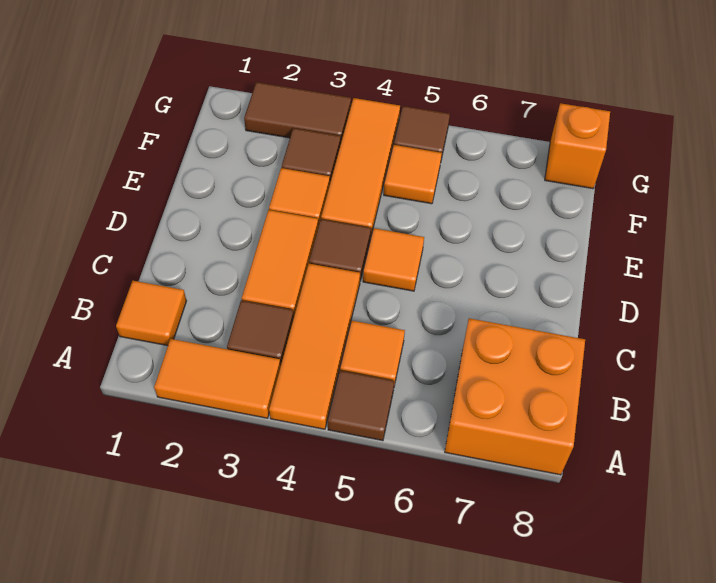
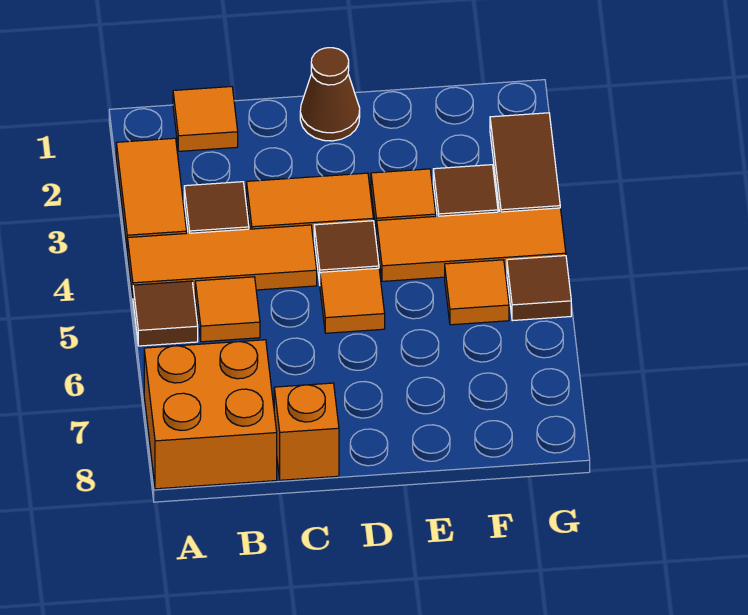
none -> brown cone D1 level 1
orange brick G8 level 1 -> orange brick C8 level 1

